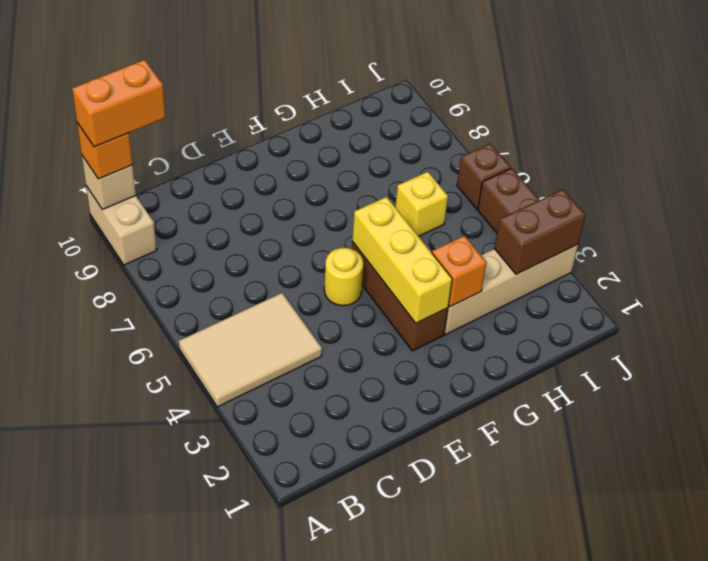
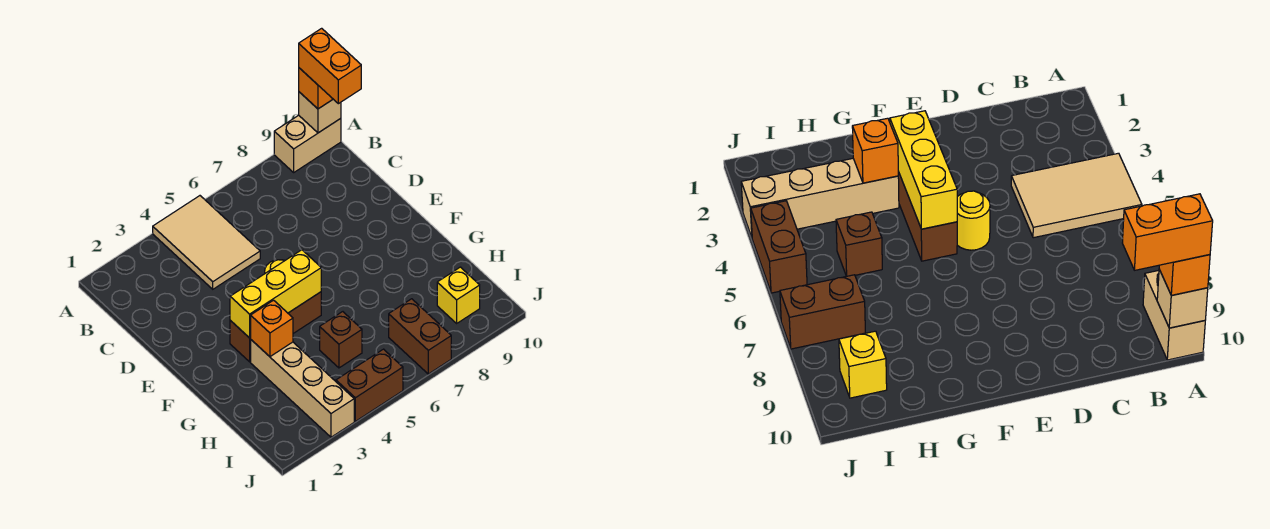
yellow brick H6 level 1 -> yellow brick I9 level 1
brown brick I3:J3 level 2 -> brown brick I7:J7 level 1
brown brick J6 level 1 -> brown brick H5 level 1

